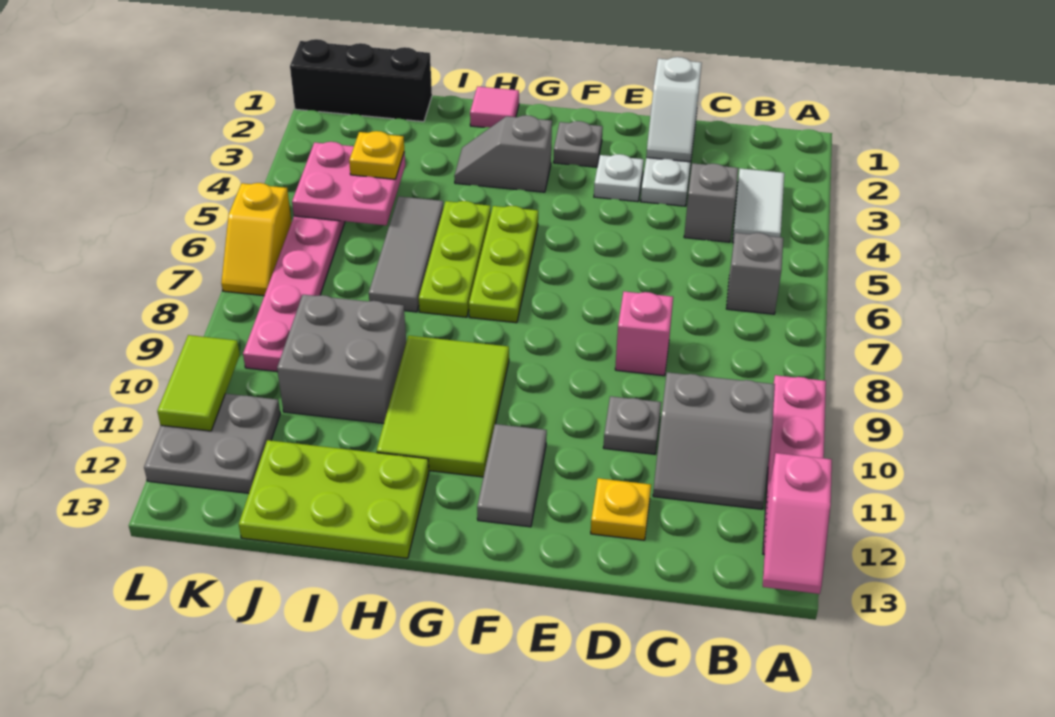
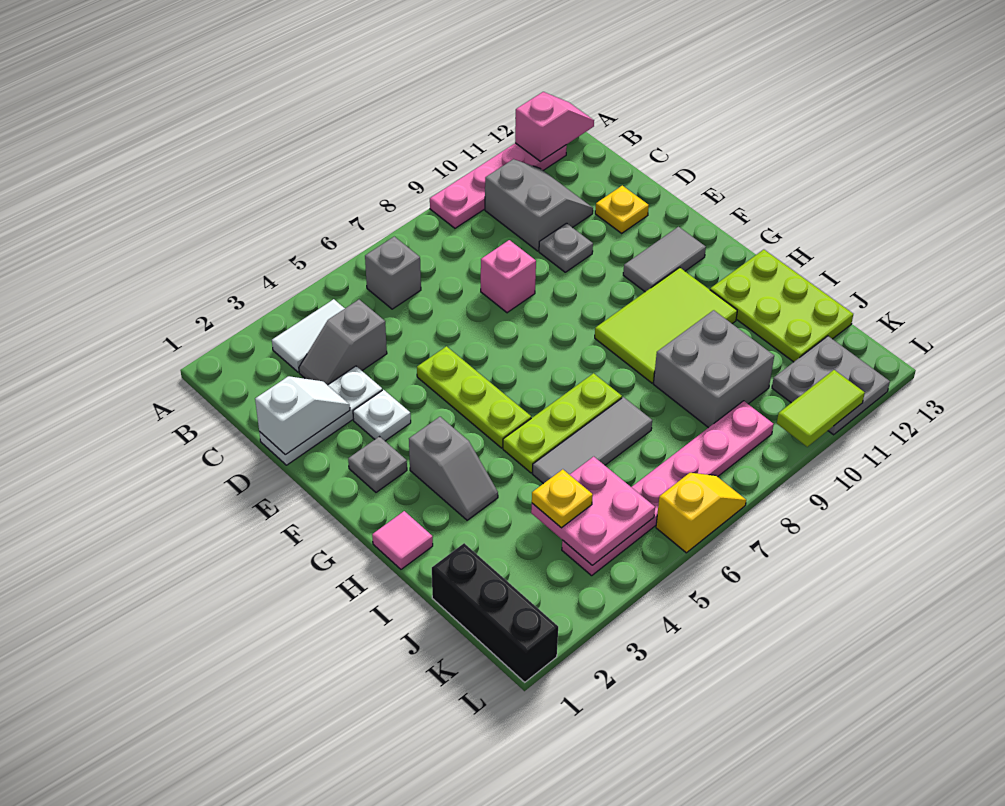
lime plate G5:G7 level 1 -> lime plate E5:G5 level 1

